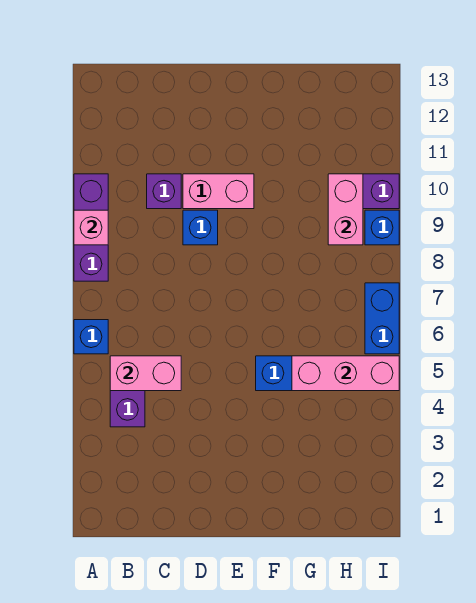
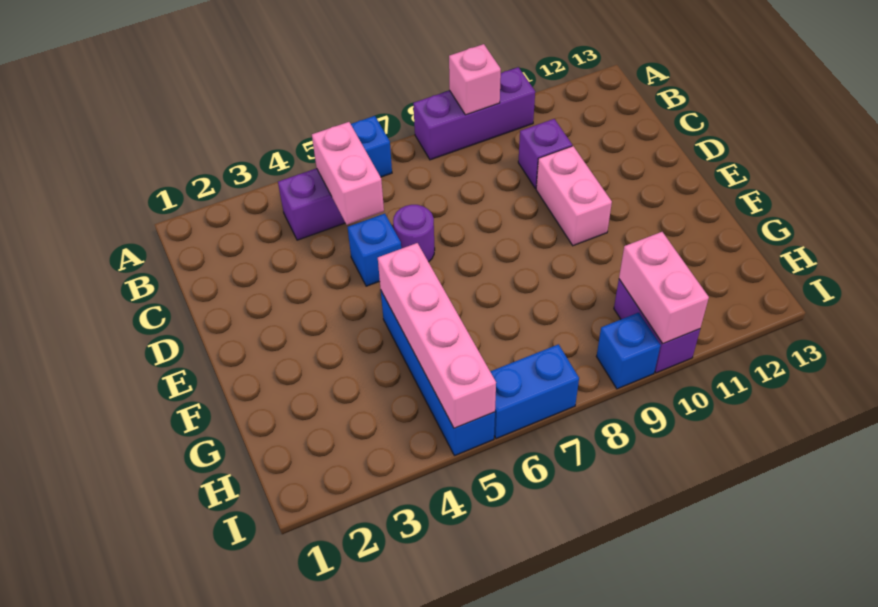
none -> purple round brick D6 level 1
blue brick D9 level 1 -> blue brick D5 level 1
pink brick G5:I5 level 2 -> pink brick F5:I5 level 2
pink brick H9:H10 level 2 -> pink brick H10:I10 level 2

